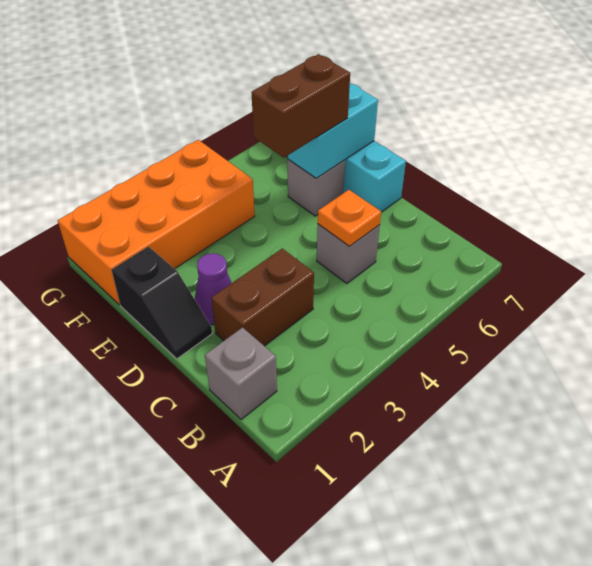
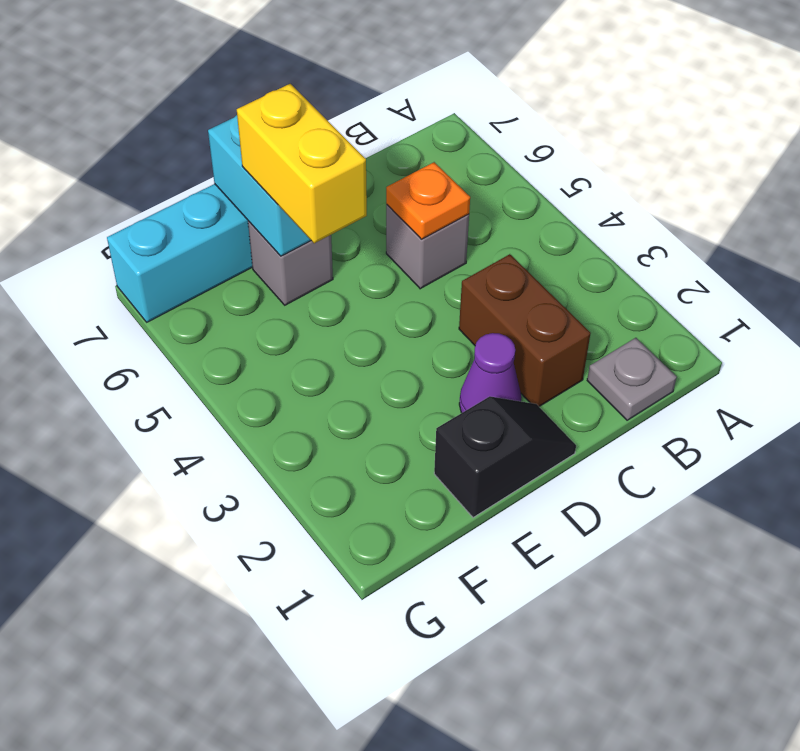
grey brick B1 level 1 -> grey plate B1 level 1
brown brick E5:E6 level 3 -> yellow brick E5:E6 level 3
orange brick F1:G4 level 1 -> none

